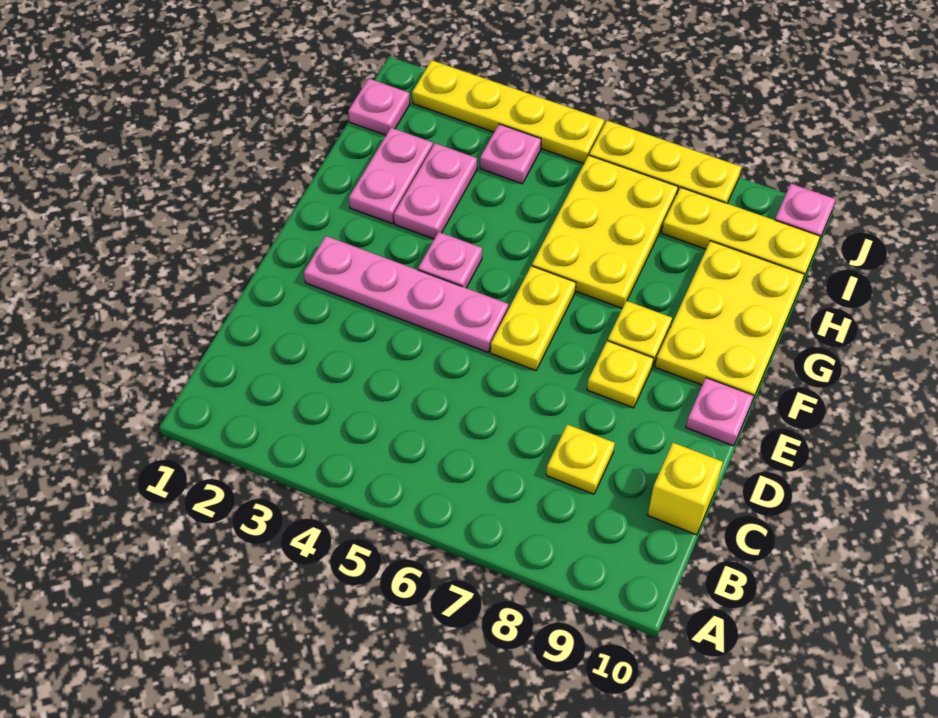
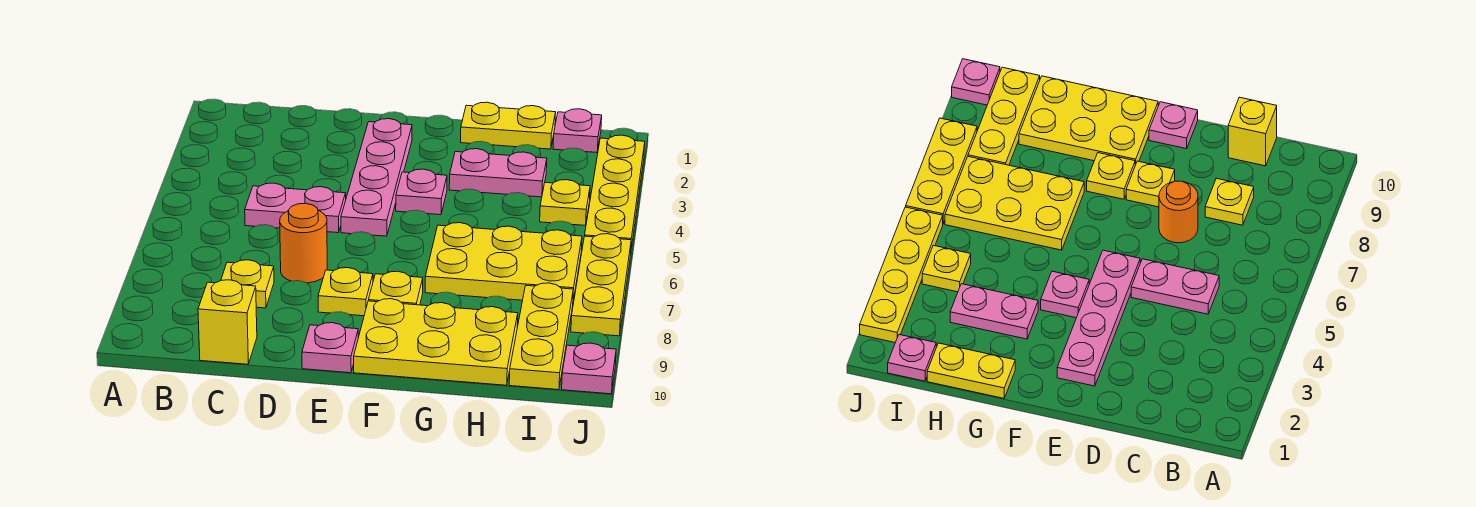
none -> orange round brick D7 level 1
yellow plate E6:F6 level 1 -> yellow plate G1:H1 level 1
pink plate G2:H2 level 1 -> pink plate C5:D5 level 1
pink plate I4 level 1 -> yellow plate I4 level 1

